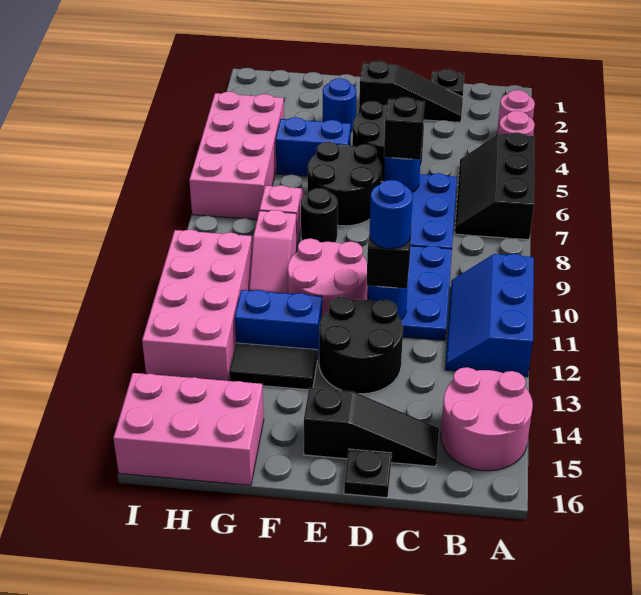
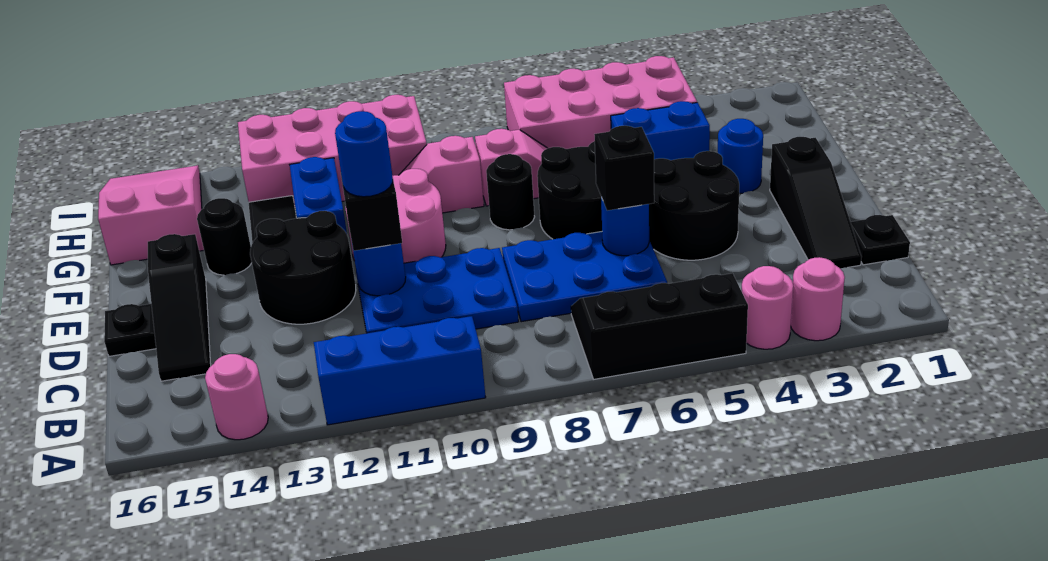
pink round brick A14:B15 level 1 -> pink round brick A14 level 1
blue brick F5:G5 level 1 -> blue brick G4:G5 level 1
none -> black round brick F14 level 1
pink brick G15:I16 level 1 -> pink slope G15:I16 level 1 top G

